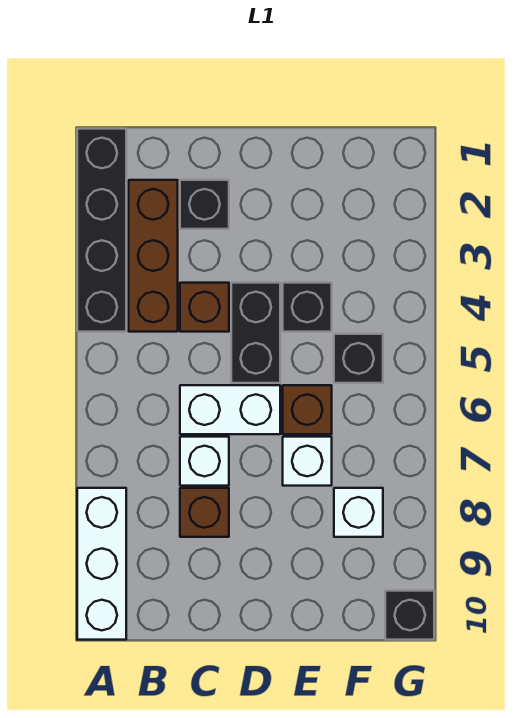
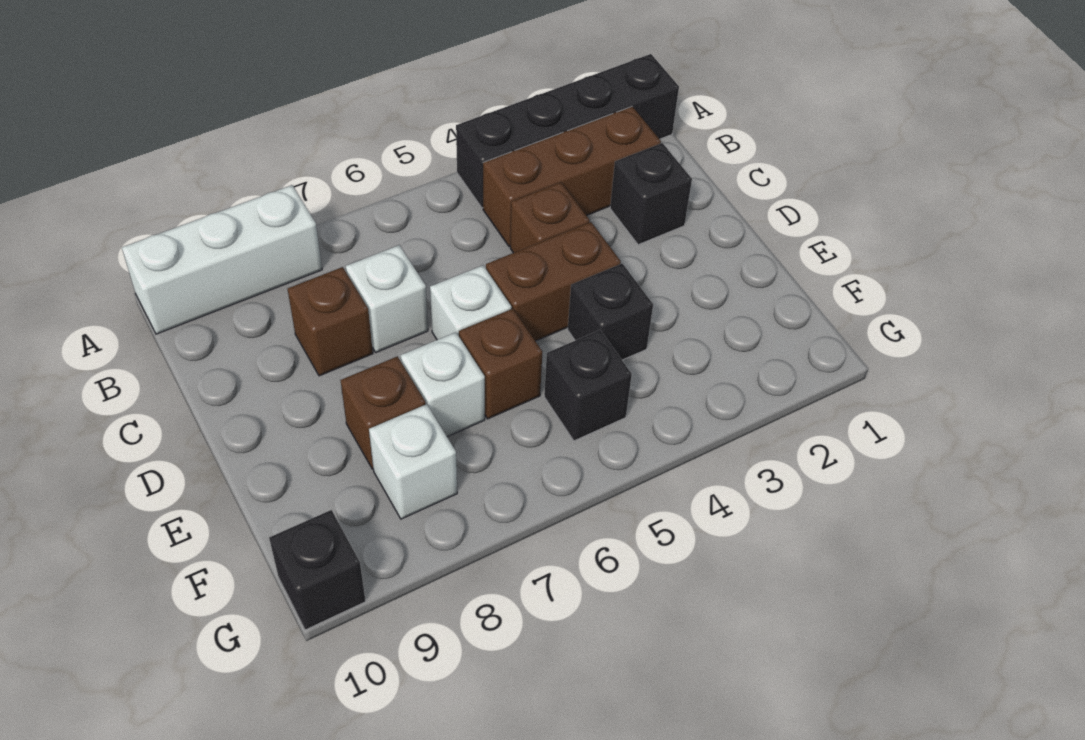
white brick C6:D6 level 1 -> white brick D6 level 1
black brick D4:D5 level 1 -> brown brick D4:D5 level 1
none -> brown brick E8 level 1

